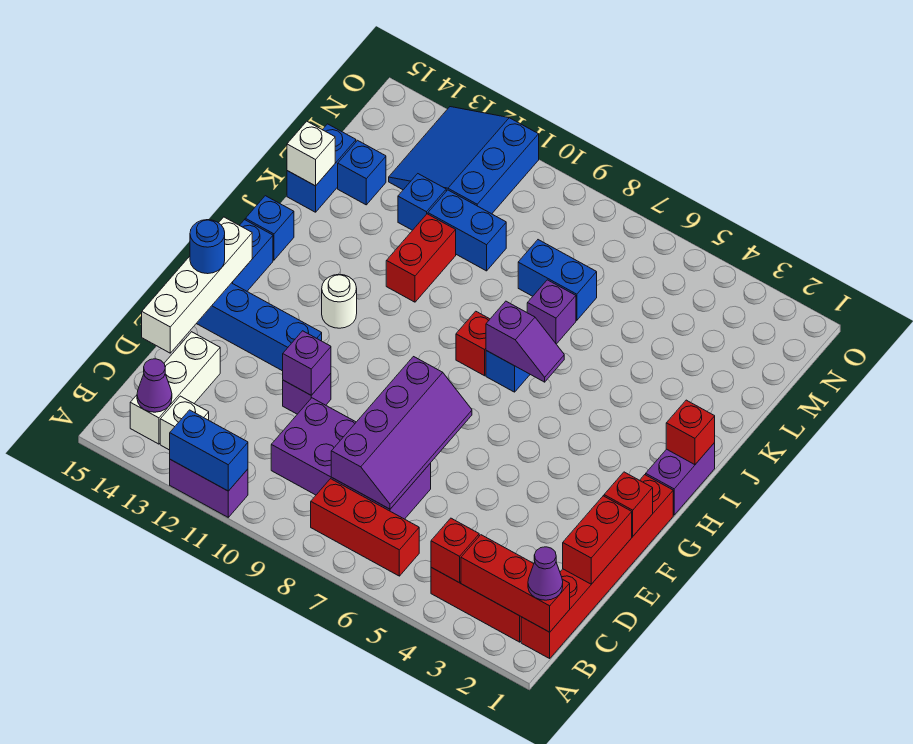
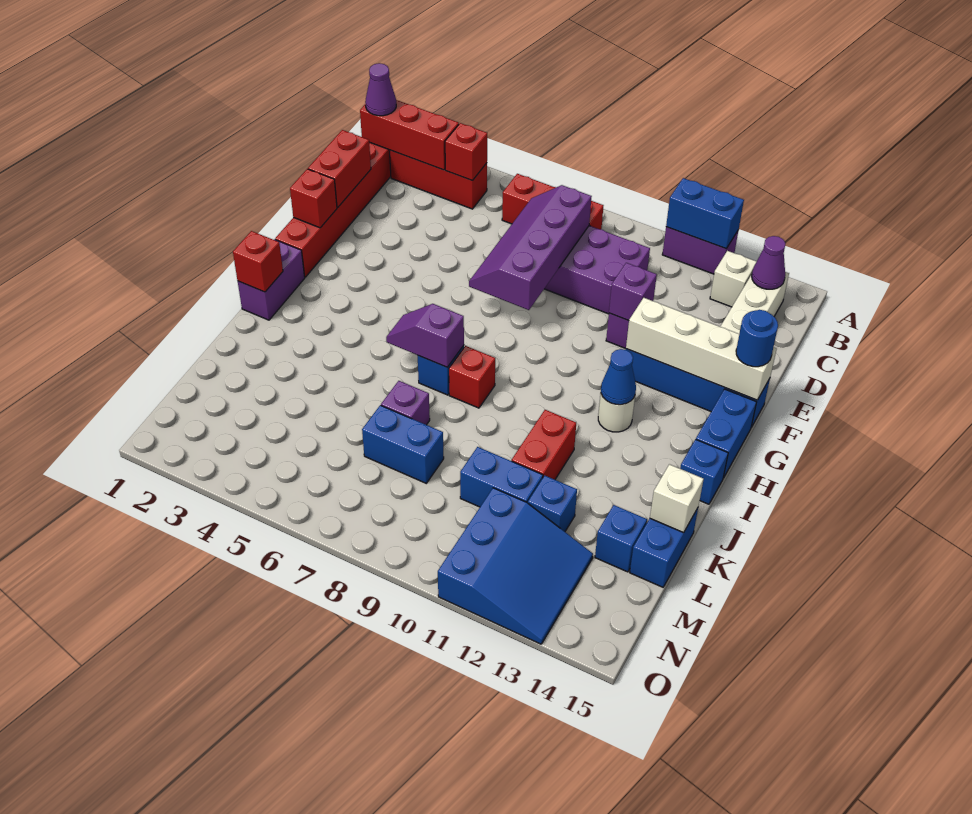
white brick D15:G15 level 2 -> white brick F12:F15 level 2
none -> blue cone H12 level 2

